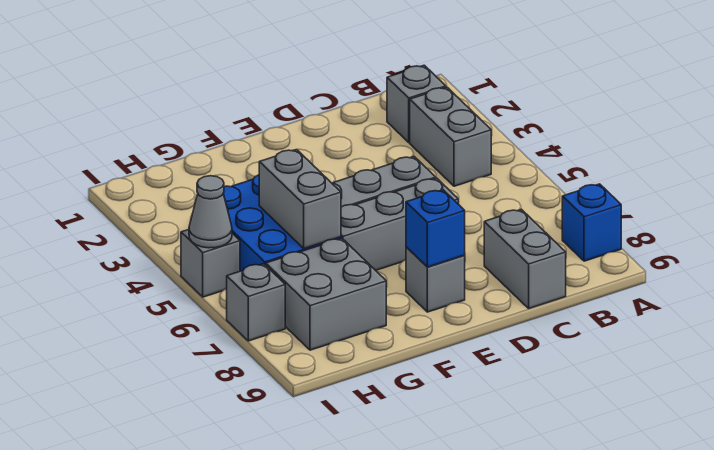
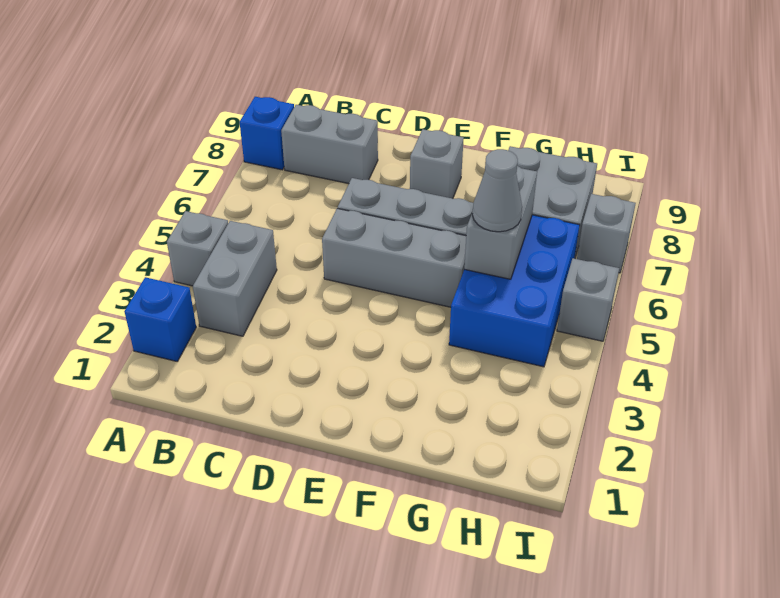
grey brick B2 level 1 -> grey brick A4 level 1
grey brick C8:C9 level 1 -> grey brick B8:C8 level 1
blue brick E8 level 2 -> blue brick A2 level 1
grey cone I5 level 2 -> grey cone G5 level 3

